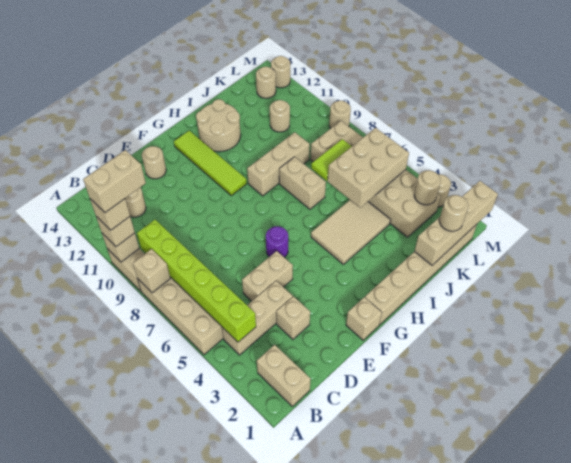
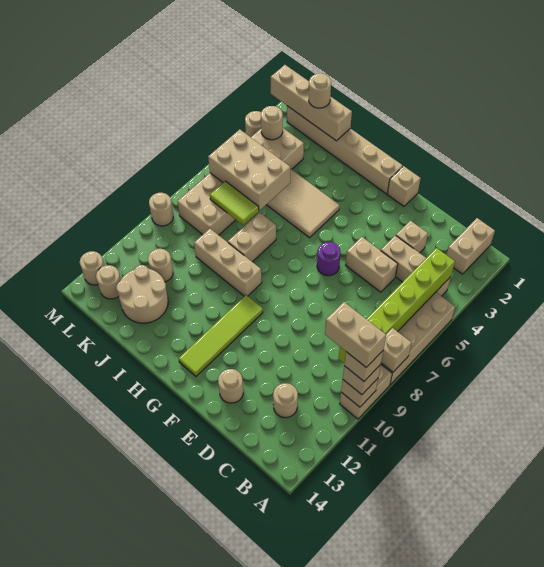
tan round brick H12:I13 level 1 -> tan round brick J12:K13 level 1

